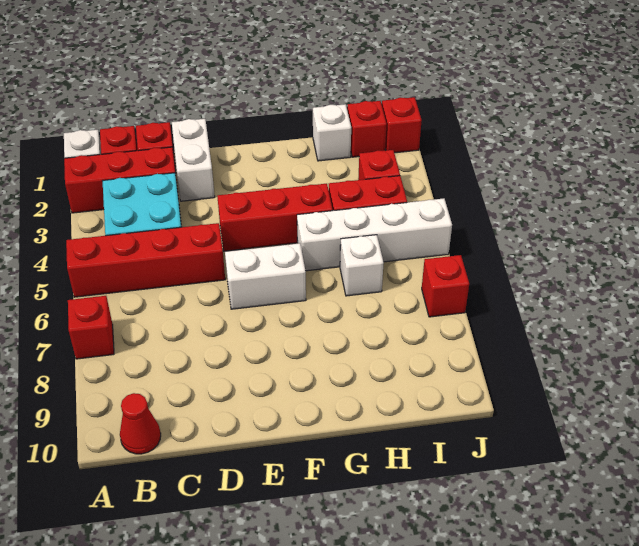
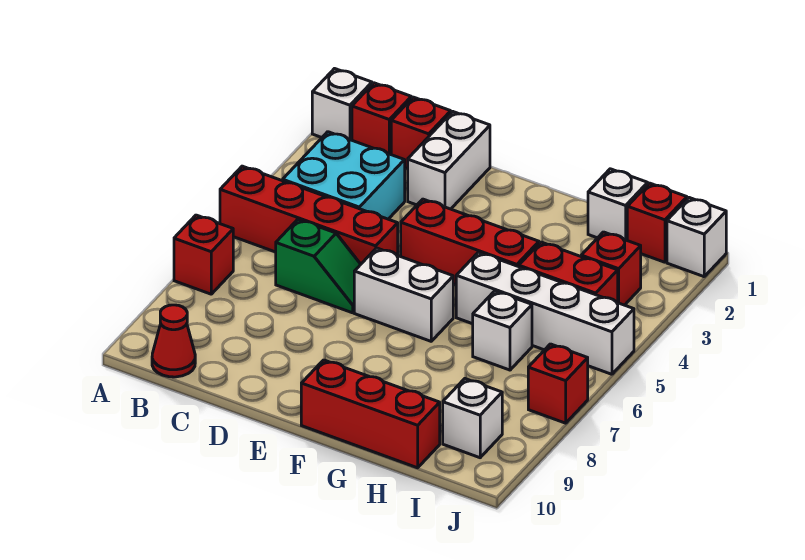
red brick A2:C2 level 1 -> red brick F10:H10 level 1
none -> green slope C6:D6 level 1 top C
none -> white brick I9 level 1
red brick J1 level 1 -> white brick J1 level 1

